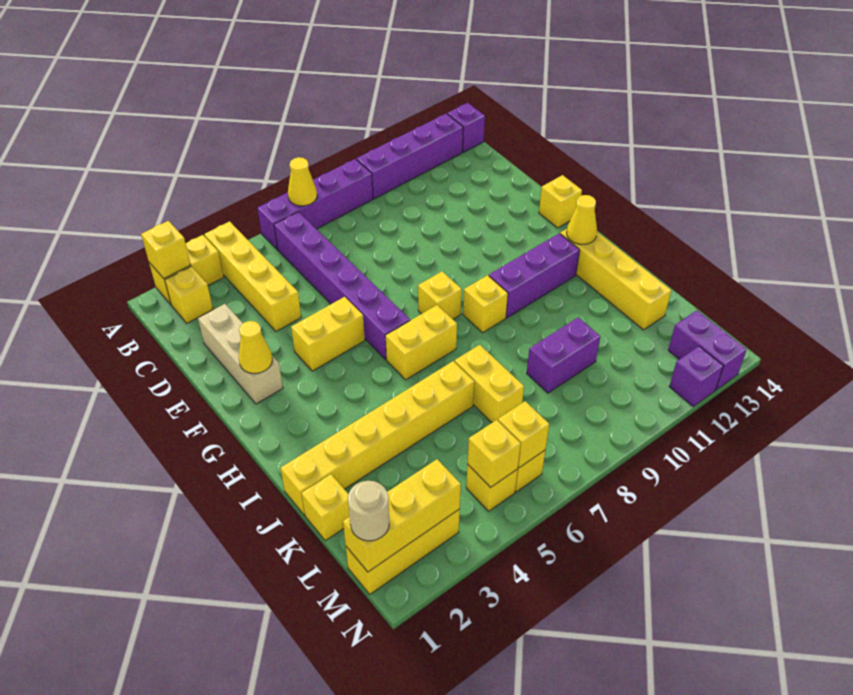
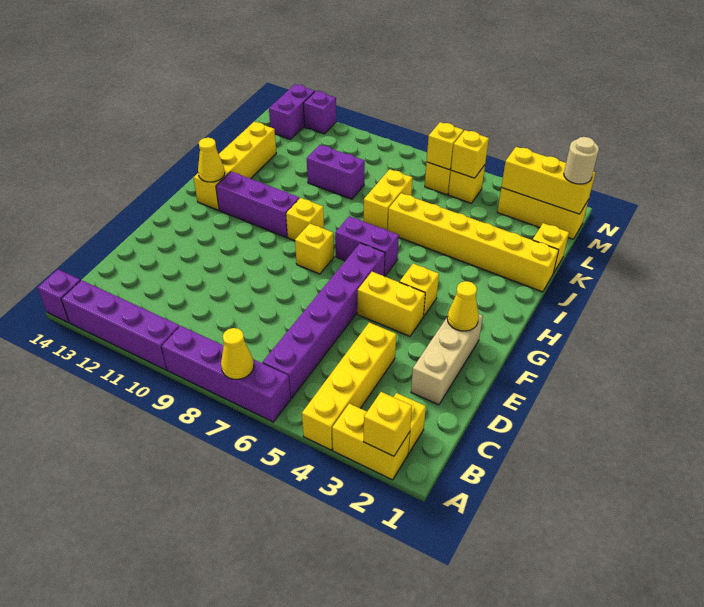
yellow brick F14 level 1 -> yellow brick G4 level 1
yellow brick H6:H7 level 1 -> purple brick H6:H7 level 1

